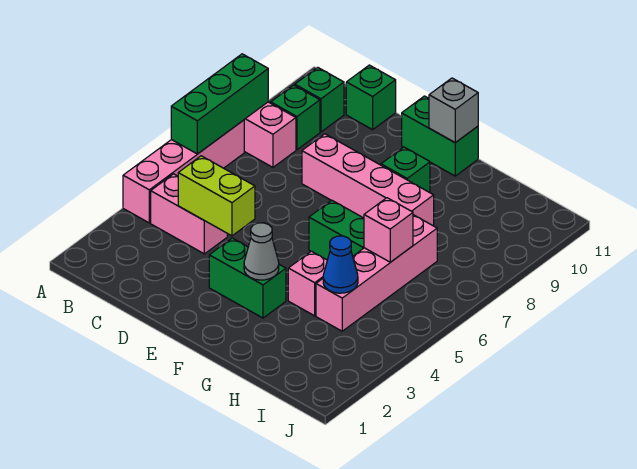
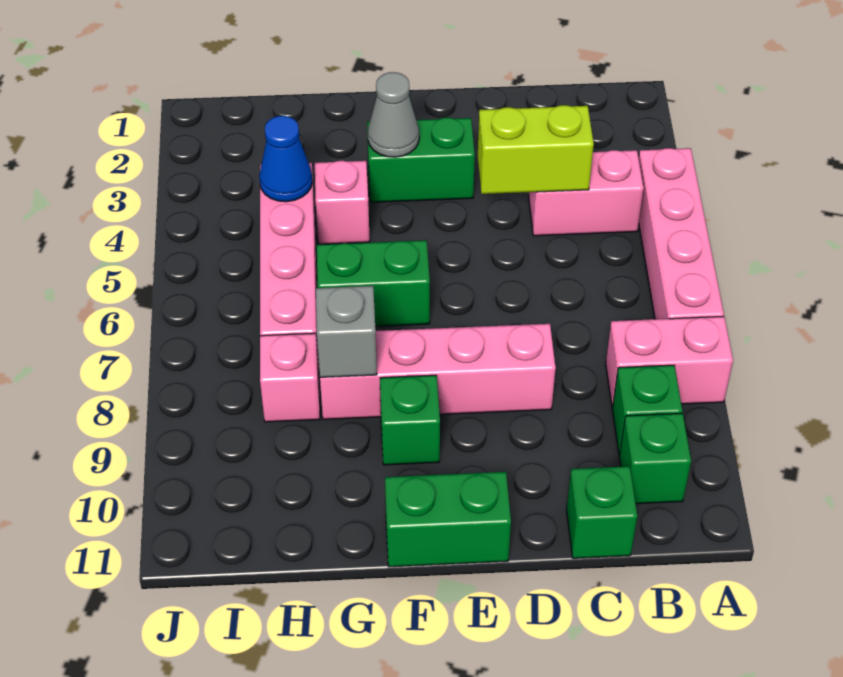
green brick A6:A8 level 2 -> none
grey brick F11 level 2 -> grey brick G8 level 2
pink brick H6 level 2 -> pink brick H8 level 1

